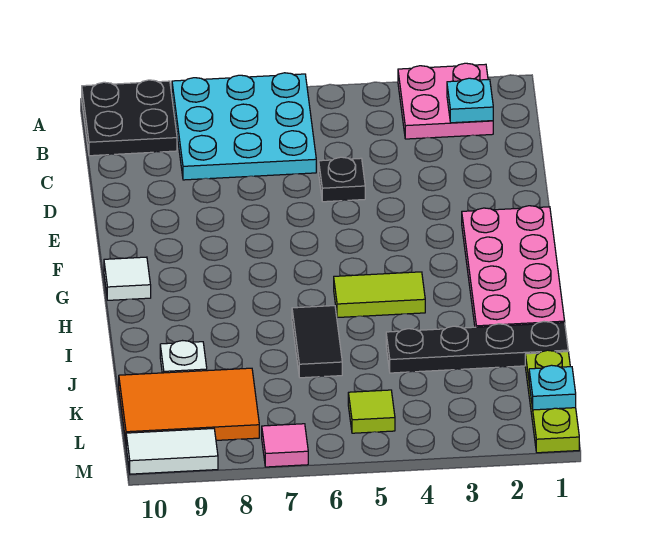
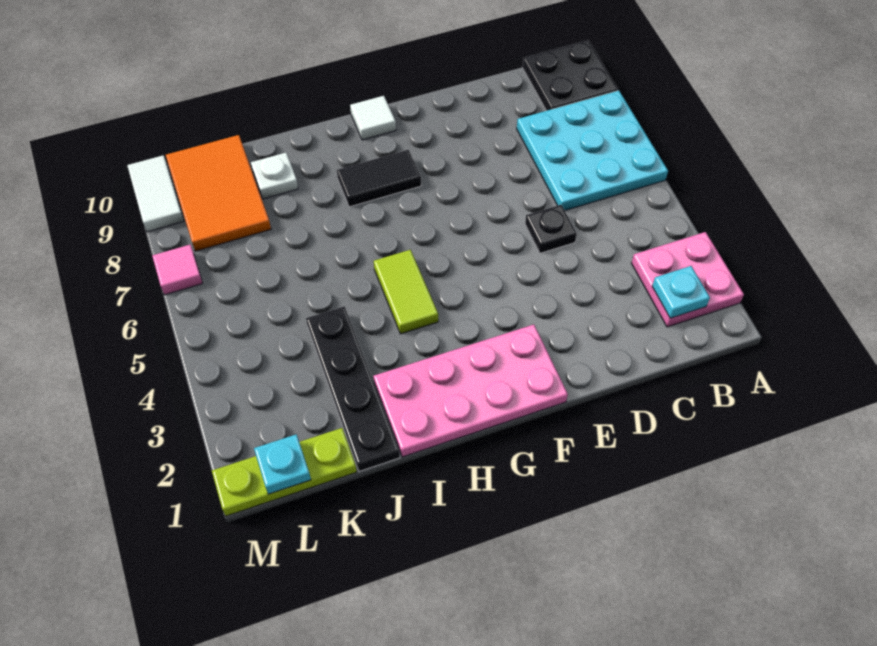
black tile I6:J6 level 1 -> black tile G8:H8 level 1
lime tile L5 level 1 -> none

